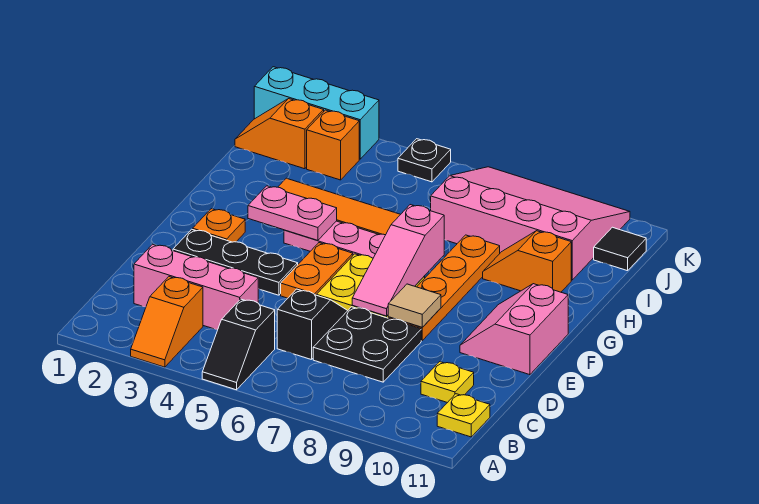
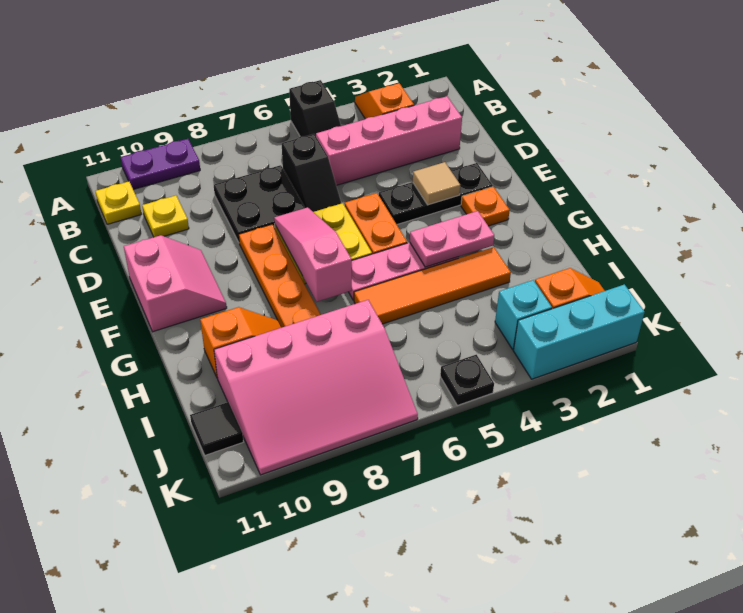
black slope A5:B5 level 1 top B -> black slope A5:B5 level 1 top A
none -> purple plate A9:A10 level 1
pink brick C2:C4 level 1 -> pink brick C2:C5 level 1
tan tile E8 level 2 -> tan tile E3 level 2
orange brick J3 level 1 -> cyan brick J3 level 1

